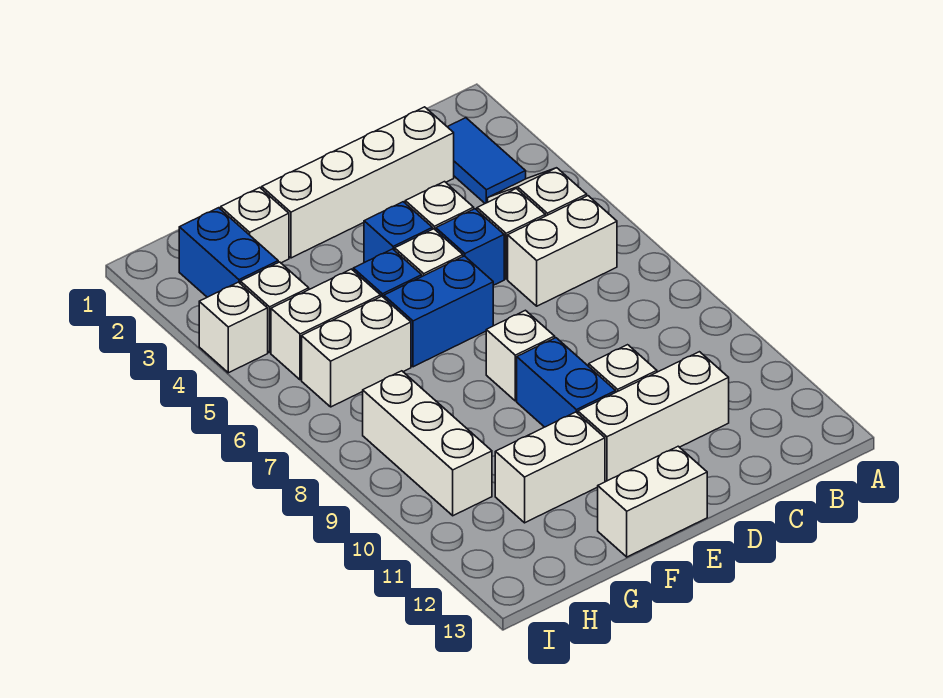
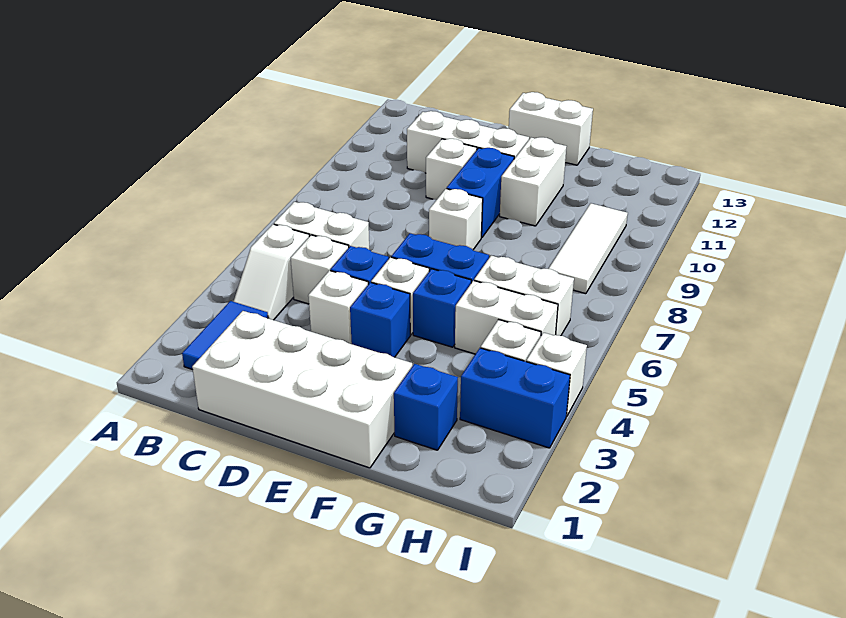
white brick C2:F2 level 1 -> white brick C1:F2 level 1
white brick F11:G11 level 1 -> white brick F10:F11 level 1
white brick G2 level 1 -> blue brick G2 level 1
blue brick H2:H3 level 1 -> blue brick H3:I3 level 1
white brick H8:H10 level 1 -> white tile H8:H10 level 1

